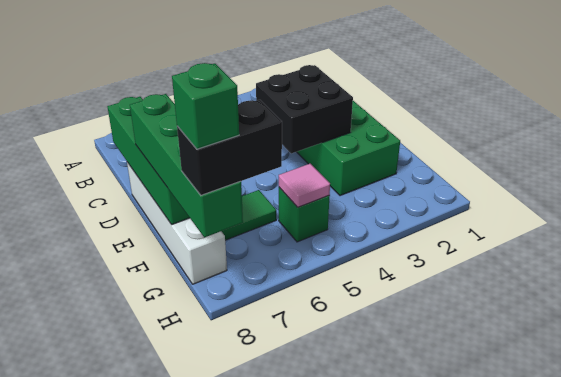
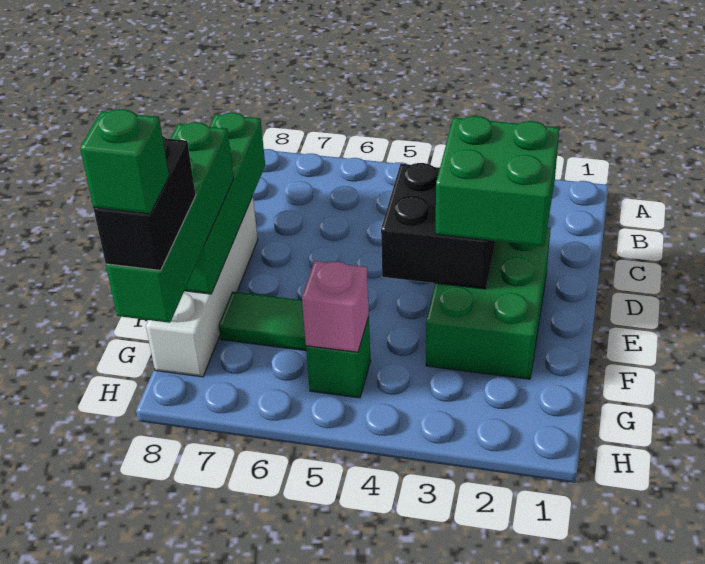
none -> green brick D2:E3 level 3
pink tile G5 level 2 -> pink brick G5 level 2
black brick H7:H8 level 4 -> black brick G8:H8 level 4

